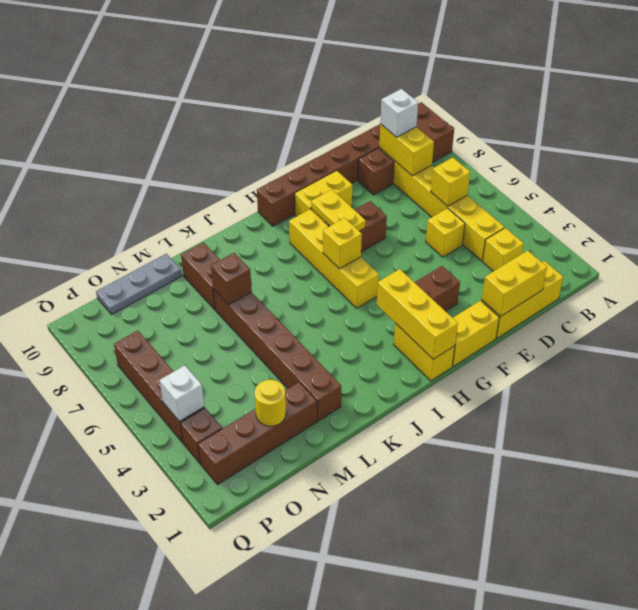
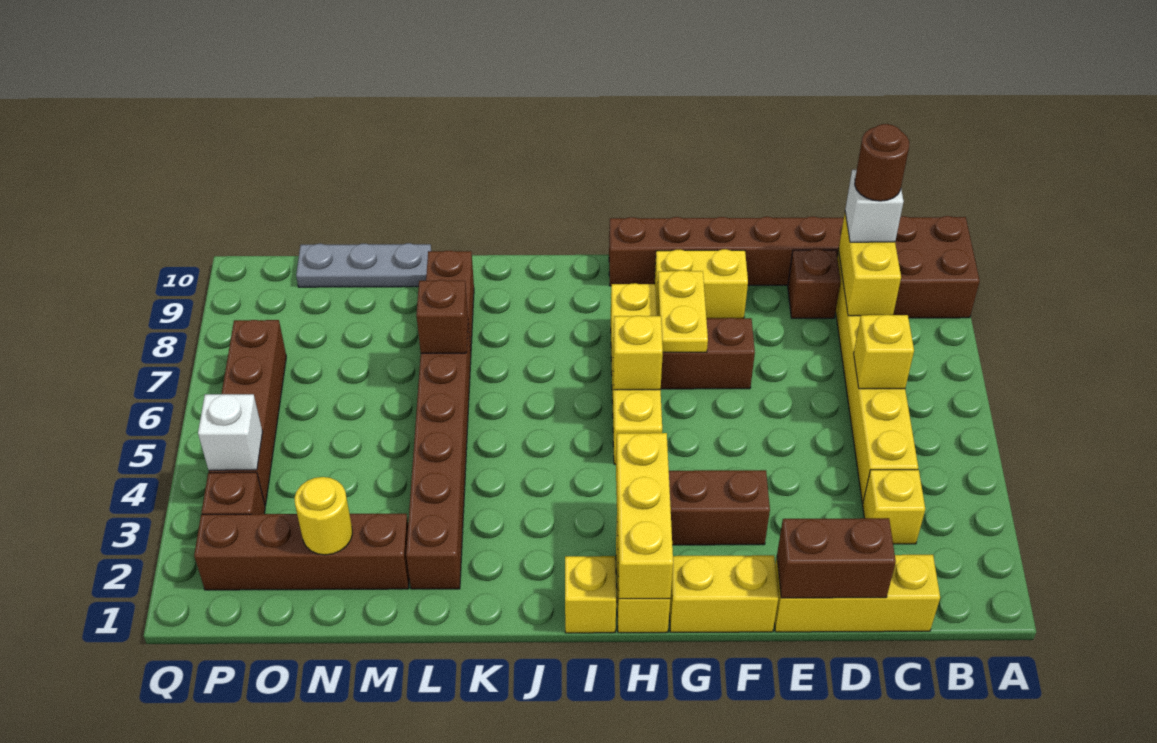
none -> brown round brick C9 level 4
yellow brick D1:E1 level 2 -> brown brick D1:E1 level 2
yellow brick D5 level 1 -> yellow brick I1 level 1

